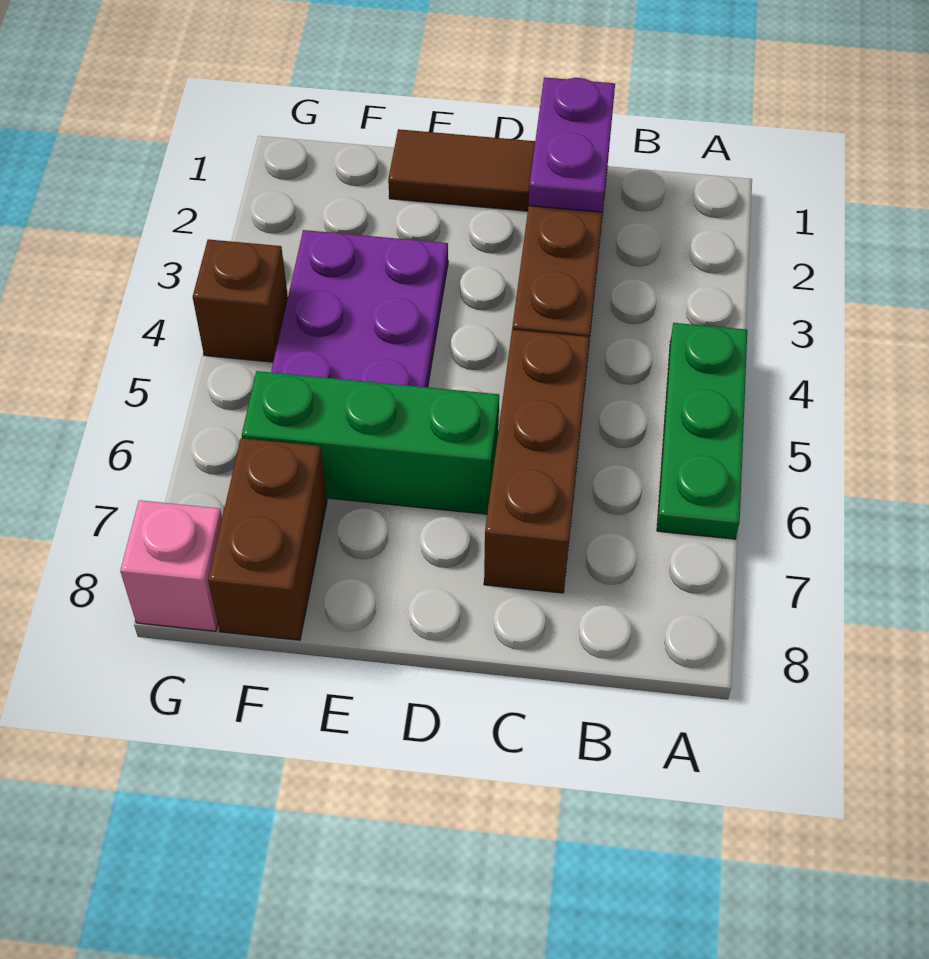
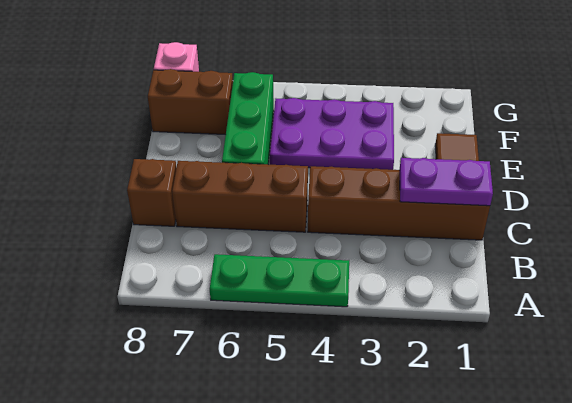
brown brick G4 level 1 -> brown brick C8 level 1

